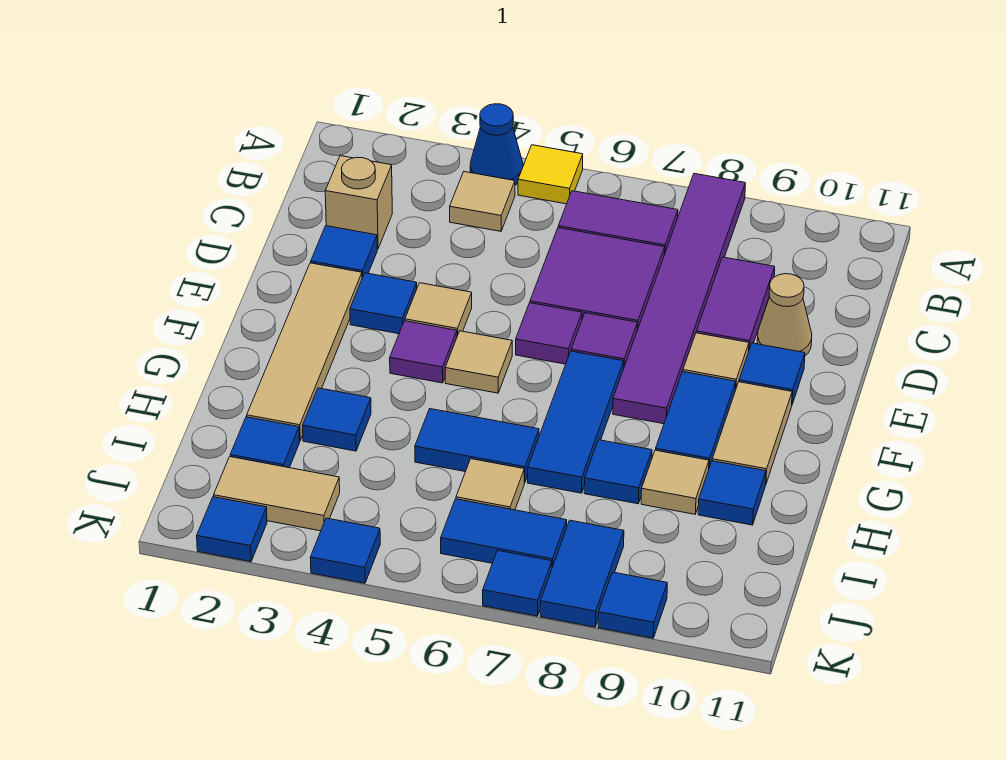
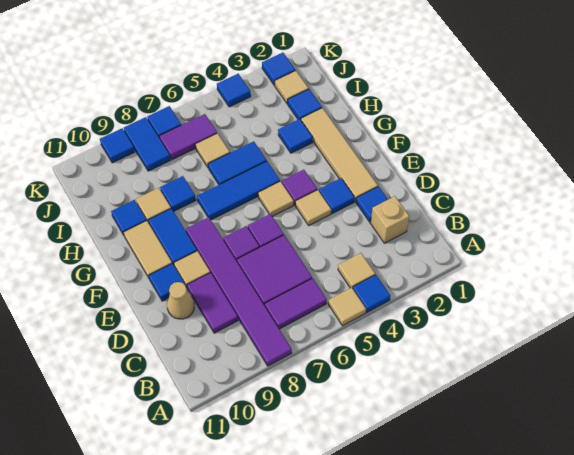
blue cone A4 level 1 -> blue tile A4 level 1
yellow tile A5 level 1 -> tan tile A5 level 1
blue tile F7:H7 level 1 -> blue tile G5:G7 level 1
tan tile J2:J3 level 1 -> tan tile J2 level 1
blue tile J6:J7 level 1 -> purple tile J6:J7 level 1

